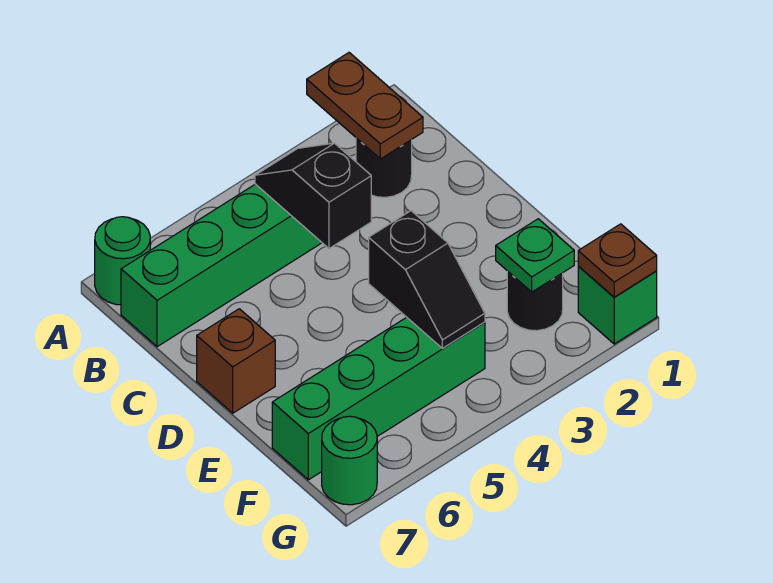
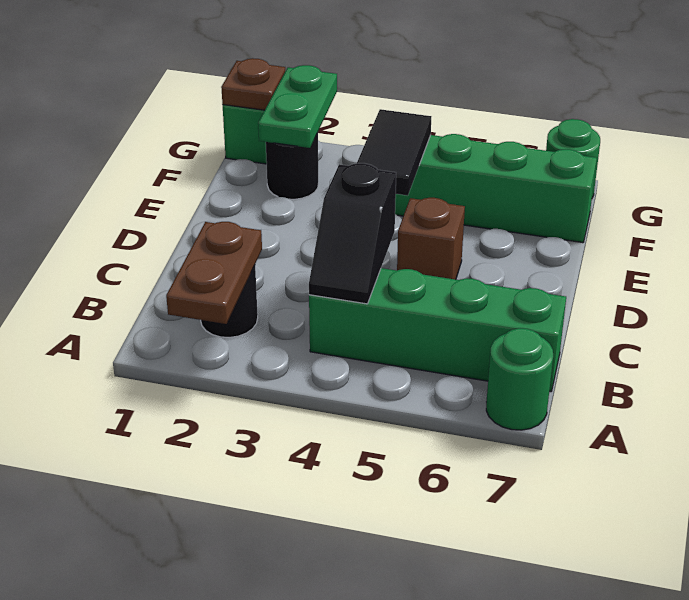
brown brick D7 level 1 -> brown brick D5 level 1
black slope E4:F4 level 2 top E -> black tile E4:F4 level 2
green plate F2 level 2 -> green plate F2:G2 level 2

